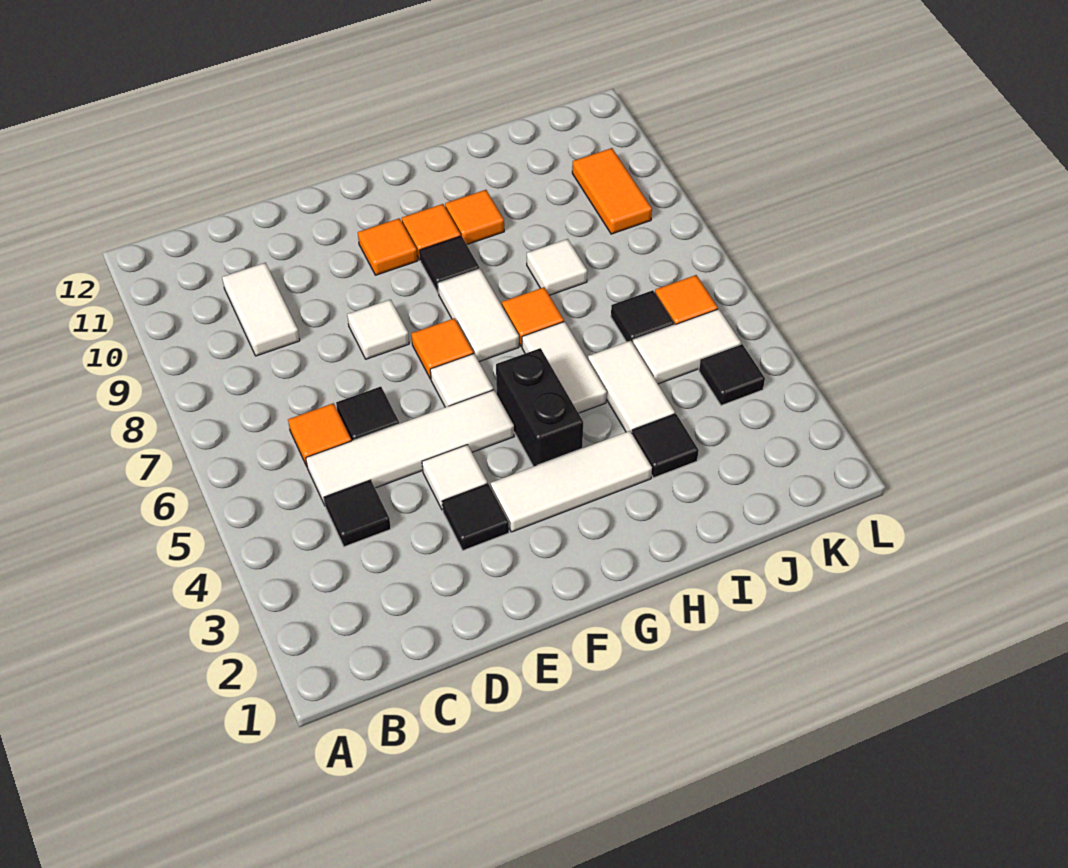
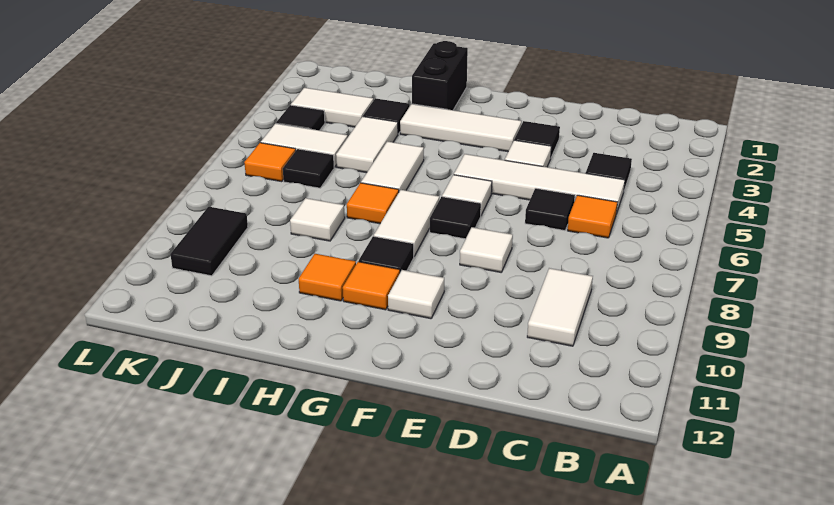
orange tile F7 level 1 -> black tile F7 level 1
orange tile F10 level 1 -> white tile F10 level 1
black brick G4:G5 level 1 -> black brick H1:H2 level 1
none -> white tile J3:K3 level 1
orange tile K9:K10 level 1 -> black tile K9:K10 level 1

